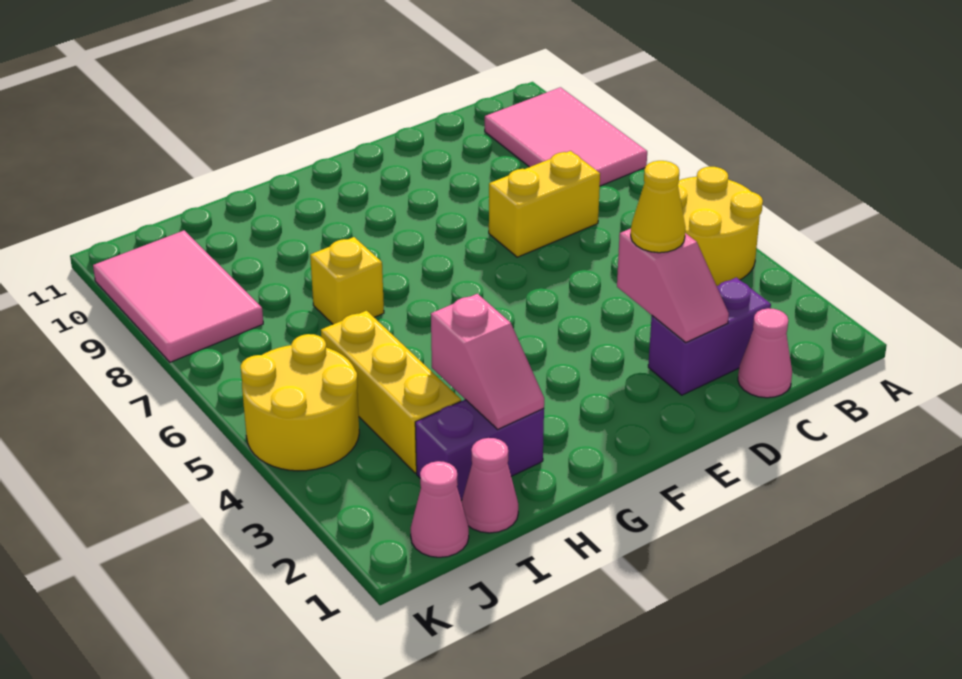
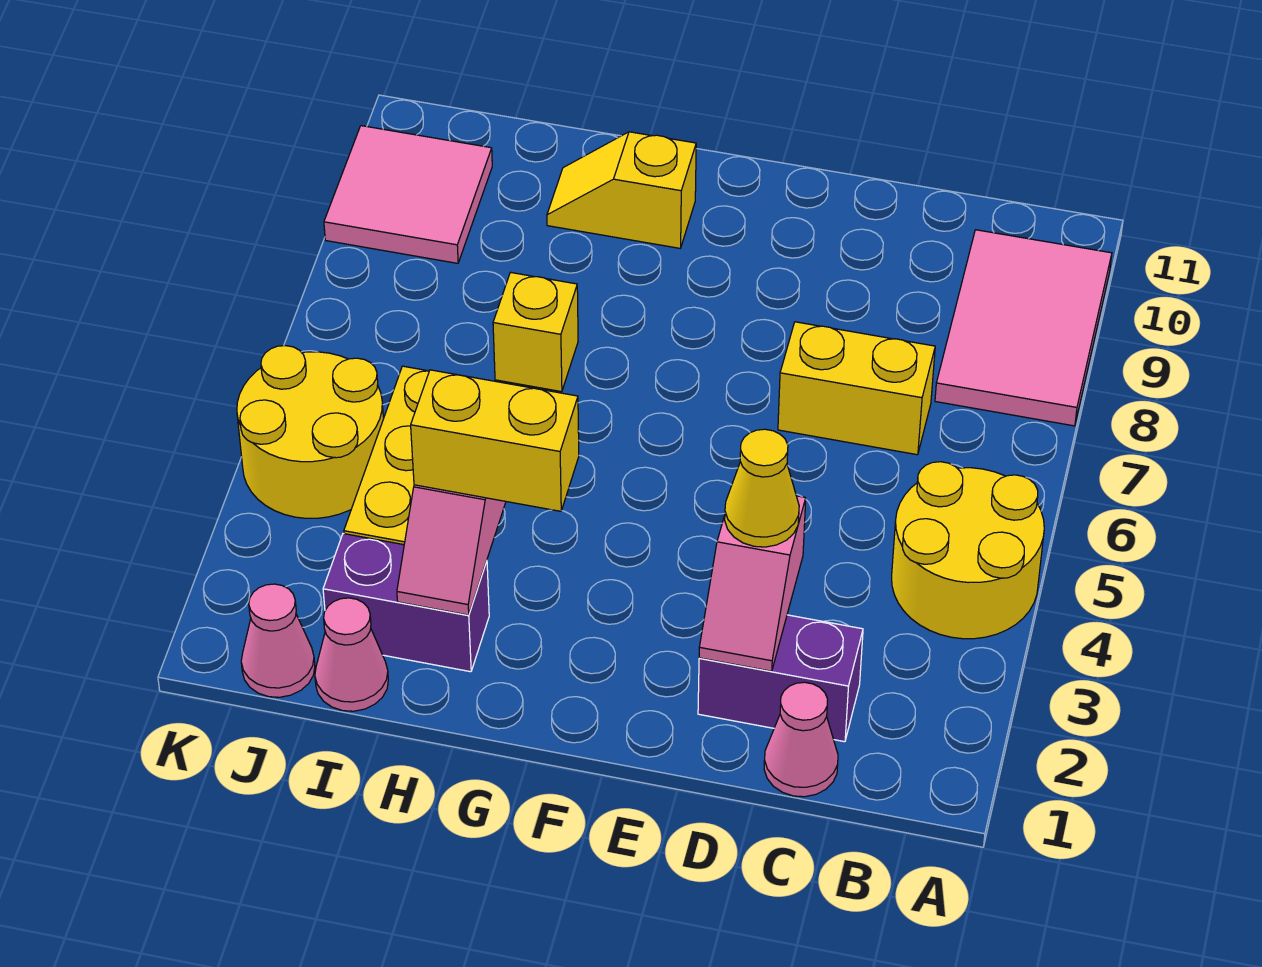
none -> yellow brick G3:H3 level 3
none -> yellow slope G10:H10 level 1 top G
pink tile J8:K10 level 1 -> pink tile J9:K10 level 1

